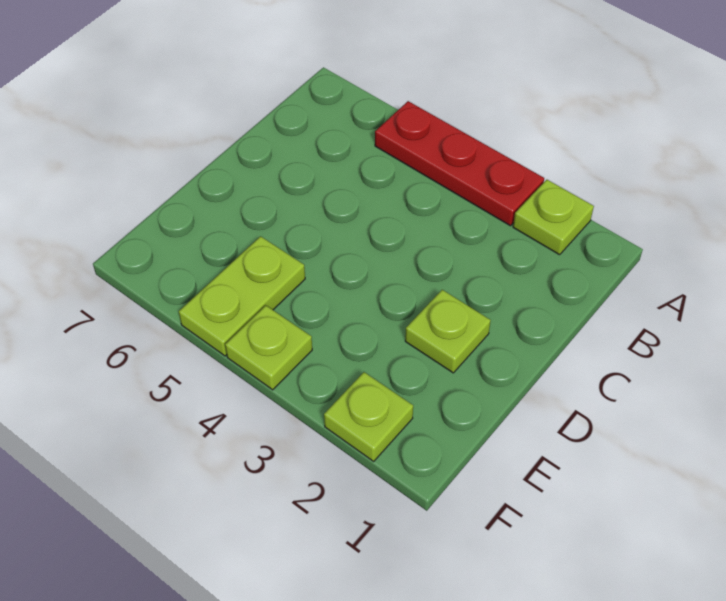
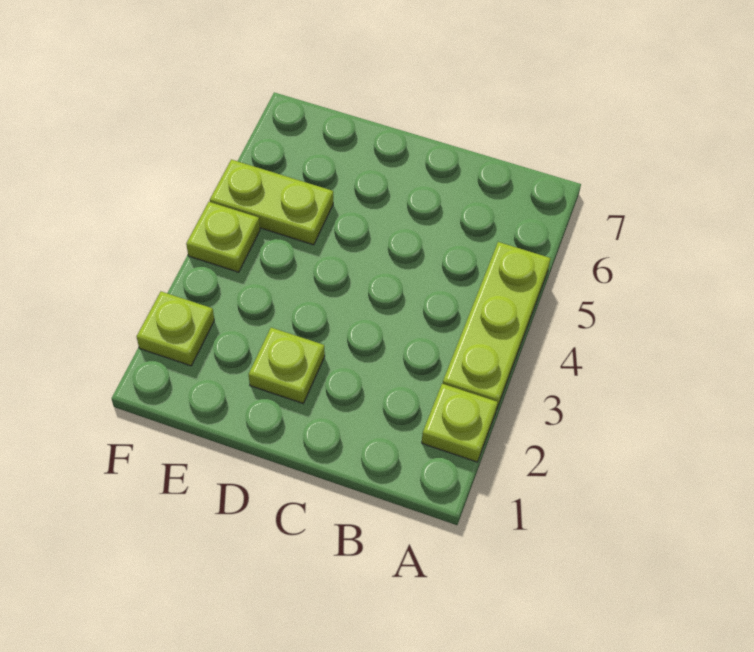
red plate A3:A5 level 1 -> lime plate A3:A5 level 1

